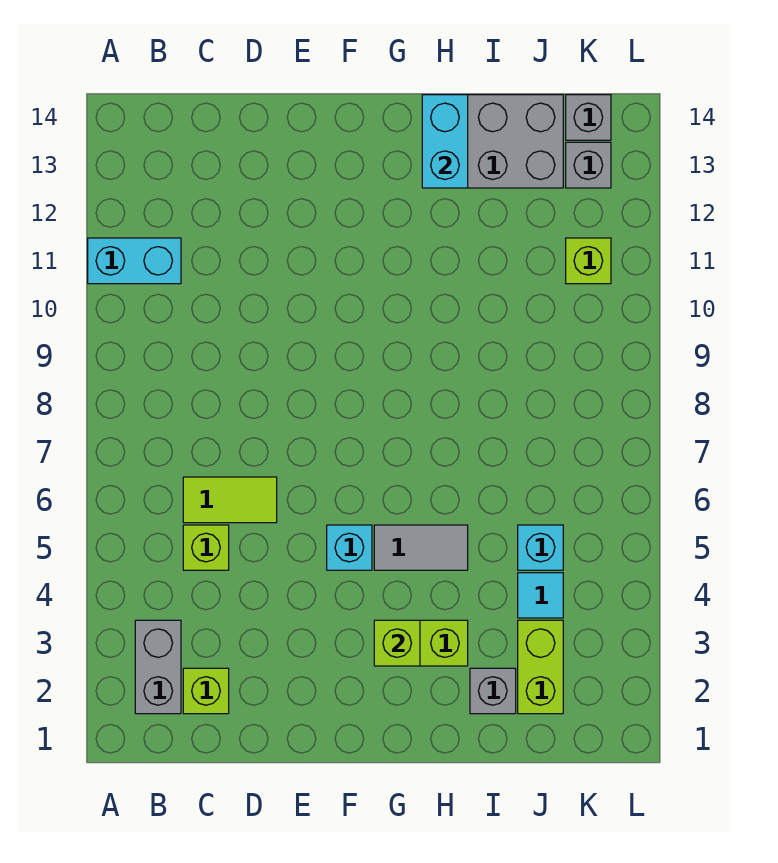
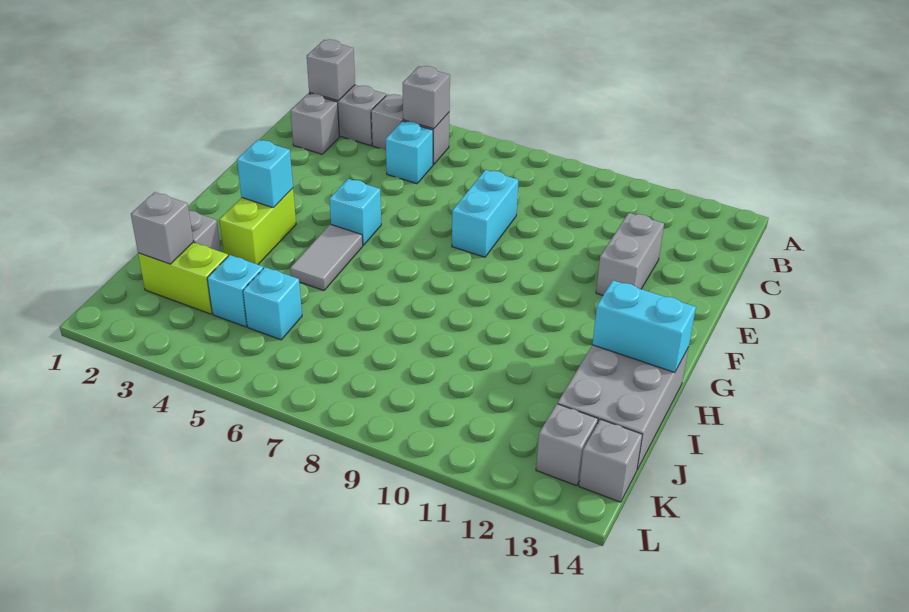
cyan brick A11:B11 level 1 -> cyan brick D8:E8 level 1
none -> grey brick B2 level 2
none -> grey brick B4:B5 level 1
none -> grey brick B5 level 2
lime brick C2 level 1 -> grey brick C2 level 1
lime brick C5 level 1 -> cyan brick C5 level 1
lime tile C6:D6 level 1 -> none
none -> grey brick D12:E12 level 1
lime brick G3 level 2 -> cyan brick G3 level 2
none -> grey brick J2 level 2
cyan tile J4 level 1 -> cyan brick J4 level 1
lime brick K11 level 1 -> none

